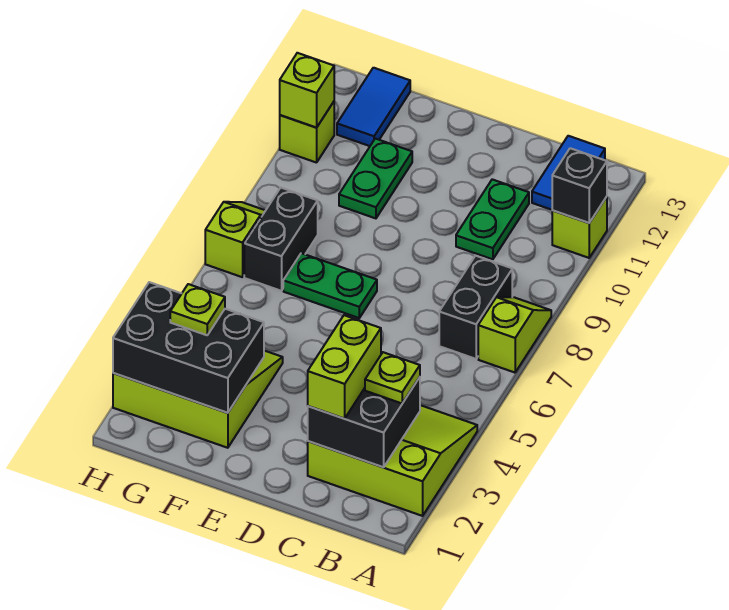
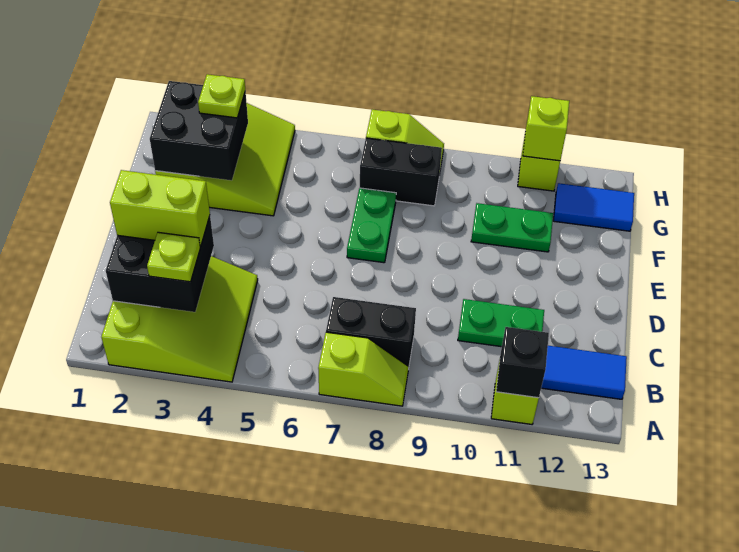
black brick F2:H3 level 2 -> black brick F2:G3 level 2

